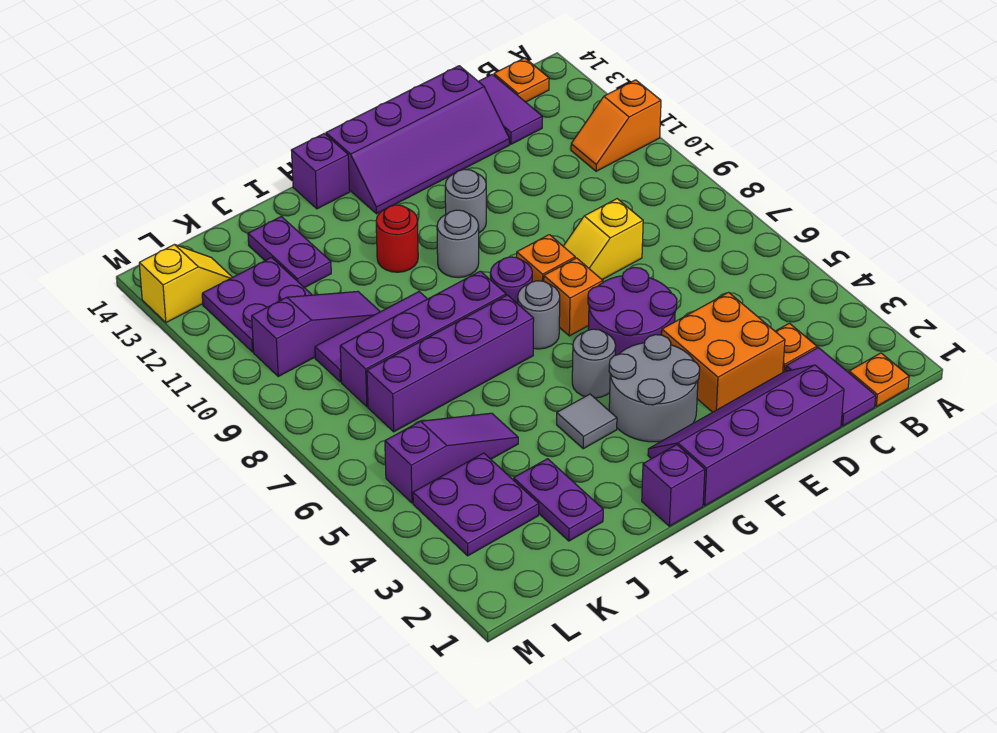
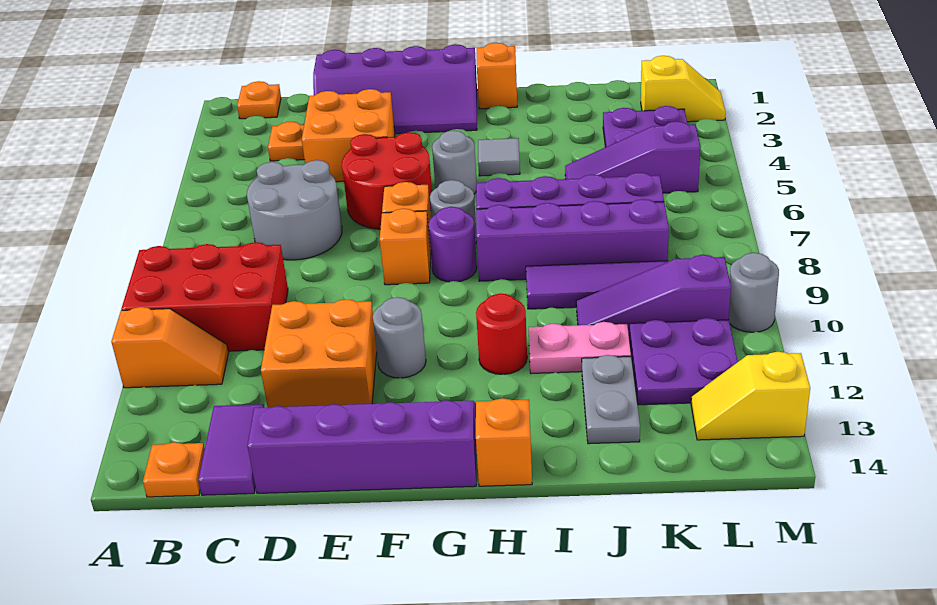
none -> red brick A9:C10 level 1
purple tile C1:C2 level 1 -> none
yellow slope D8:E8 level 1 top D -> yellow slope L2:M2 level 1 top L
none -> orange brick D11:E12 level 1
purple round brick E5:F6 level 1 -> red round brick E5:F6 level 1
grey round brick F3:G4 level 1 -> grey round brick C6:D7 level 1
grey round brick G10 level 1 -> grey round brick M10 level 1
purple brick H1 level 1 -> orange brick H1 level 1
purple brick H14 level 1 -> orange brick H14 level 1
none -> pink plate I11:J11 level 1
purple plate J2:J3 level 1 -> none
purple plate J12:J13 level 1 -> grey plate J12:J13 level 1

